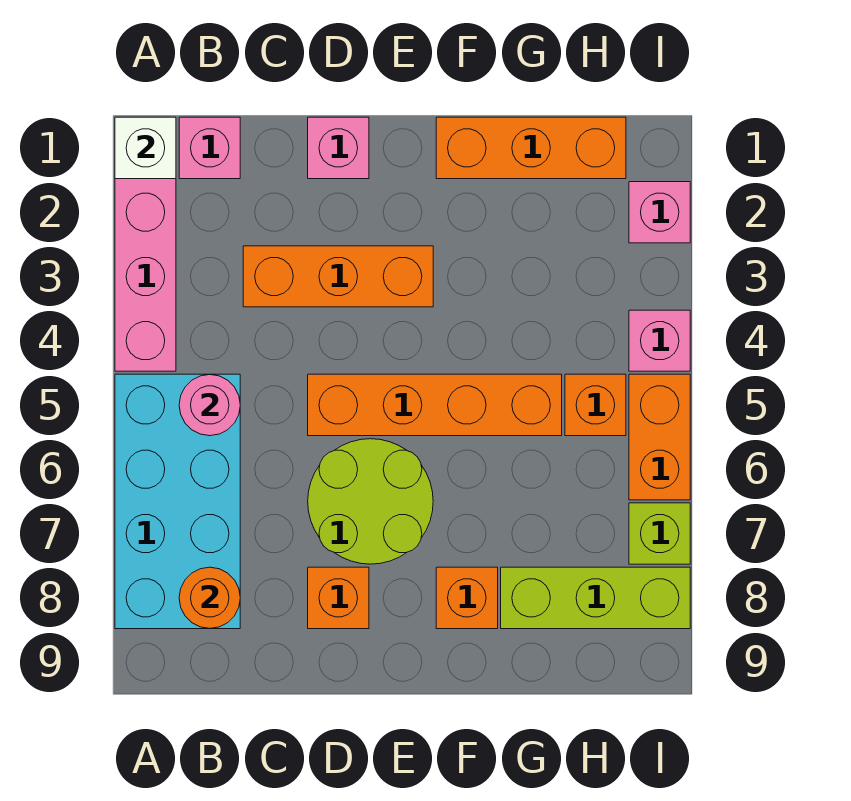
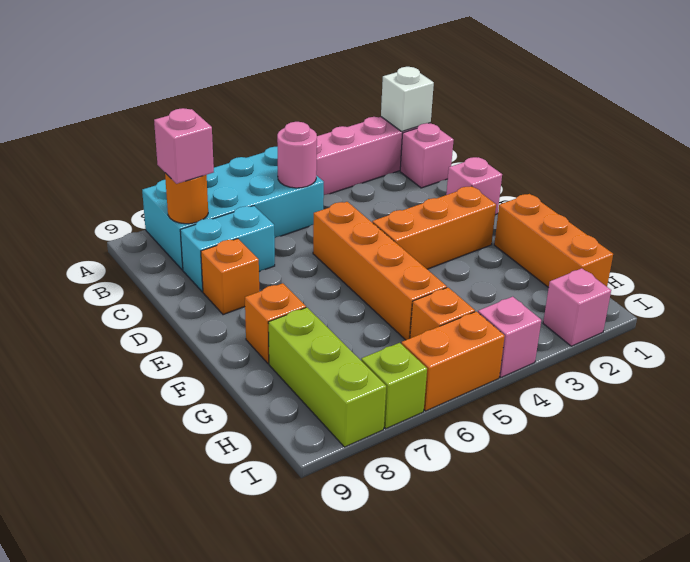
none -> pink brick B8 level 3
orange brick C3:E3 level 1 -> orange brick E2:E4 level 1
none -> cyan brick C7:C8 level 1
lime round brick D6:E7 level 1 -> none

